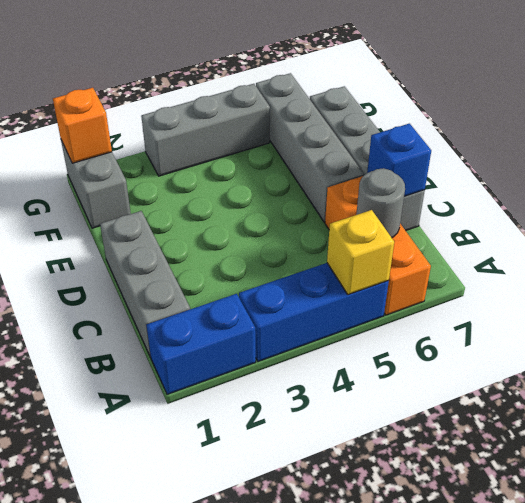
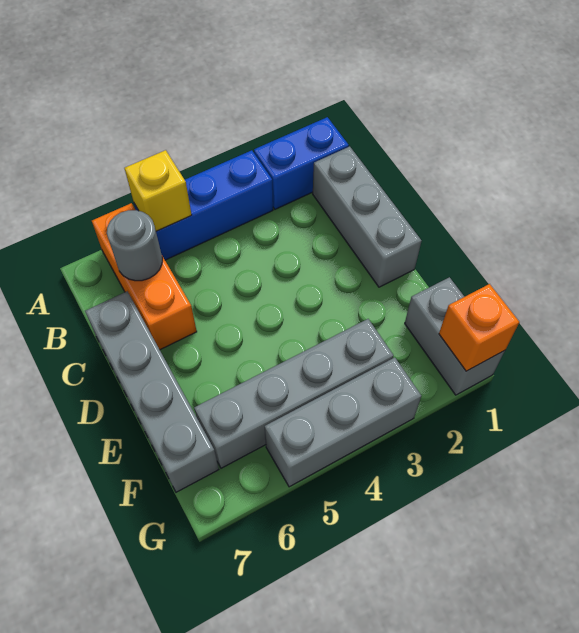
blue brick C7 level 2 -> none
grey brick D6:G6 level 1 -> grey brick F3:F6 level 1

